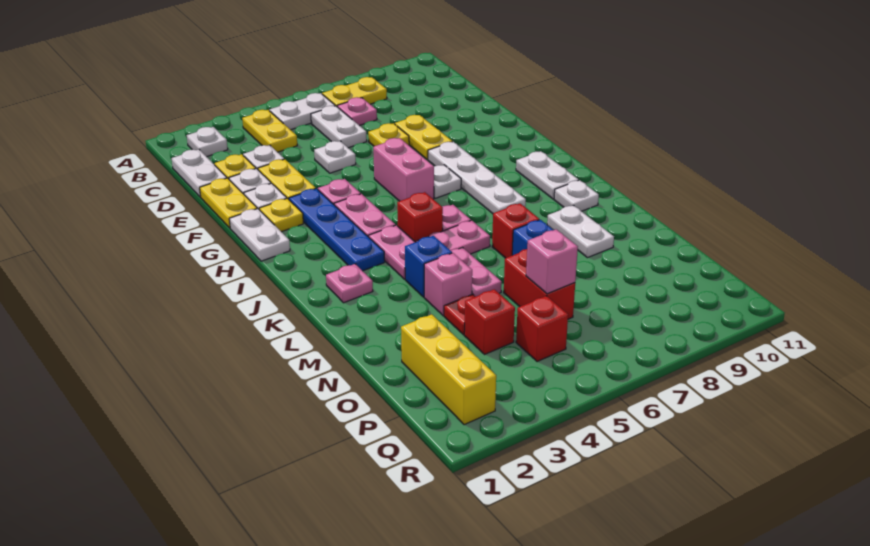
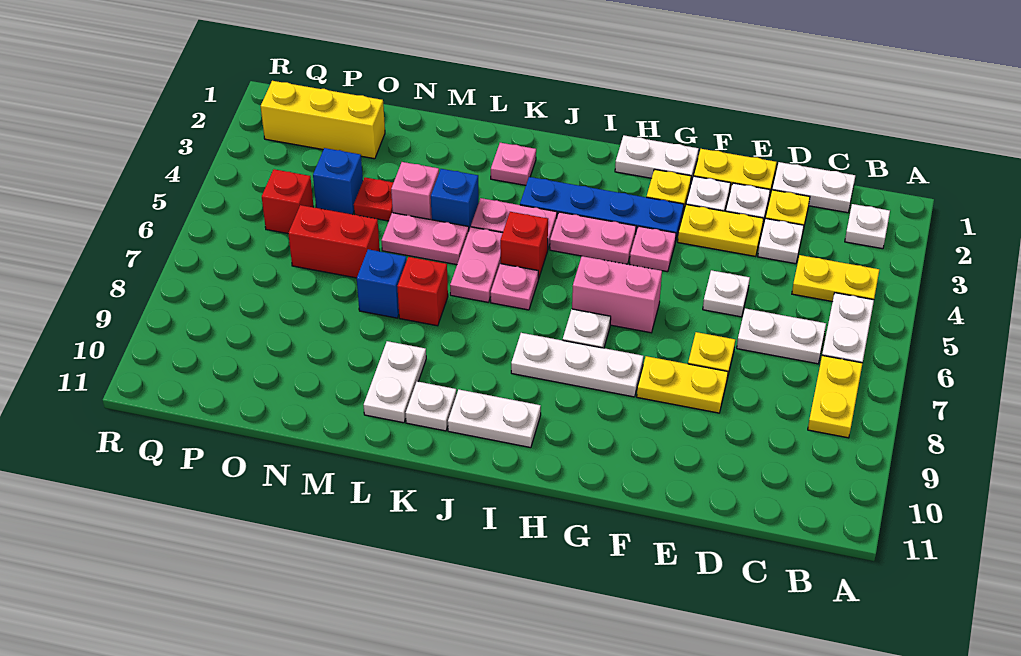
pink plate C7 level 1 -> none
white plate G8:J8 level 1 -> white plate G8:I8 level 1
white plate L9:M9 level 1 -> white plate L9:L10 level 1
red brick O4 level 1 -> blue brick O4 level 1
pink brick O6 level 2 -> none

